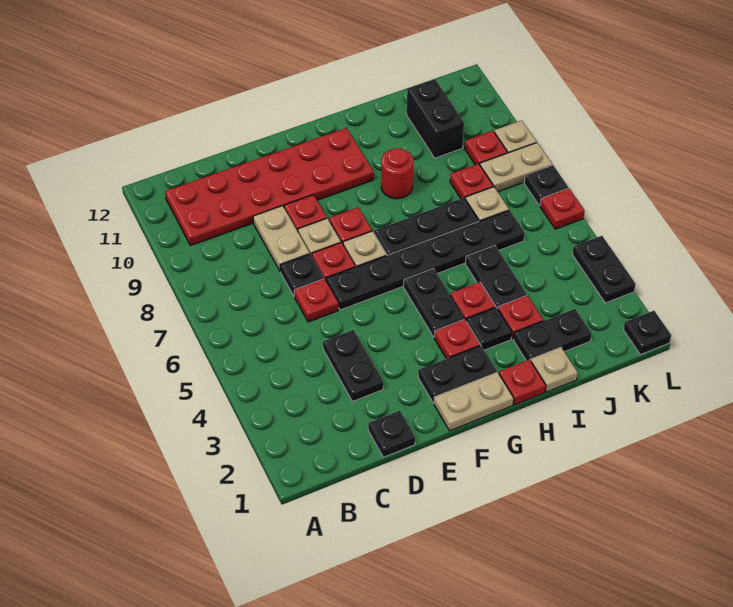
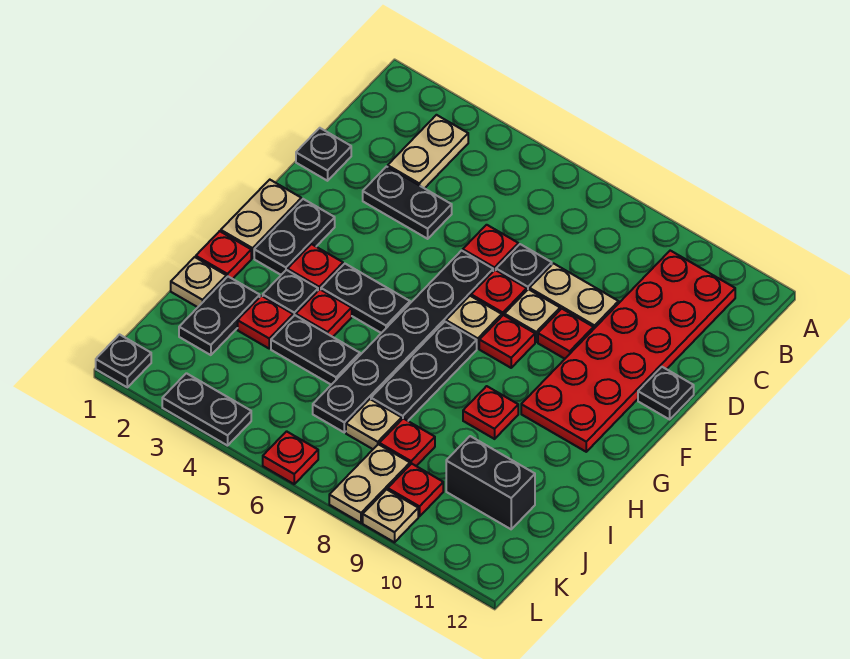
none -> tan plate B3:C3 level 1
red round brick H9 level 1 -> red plate H9 level 1
black plate L7 level 1 -> black plate E12 level 1

